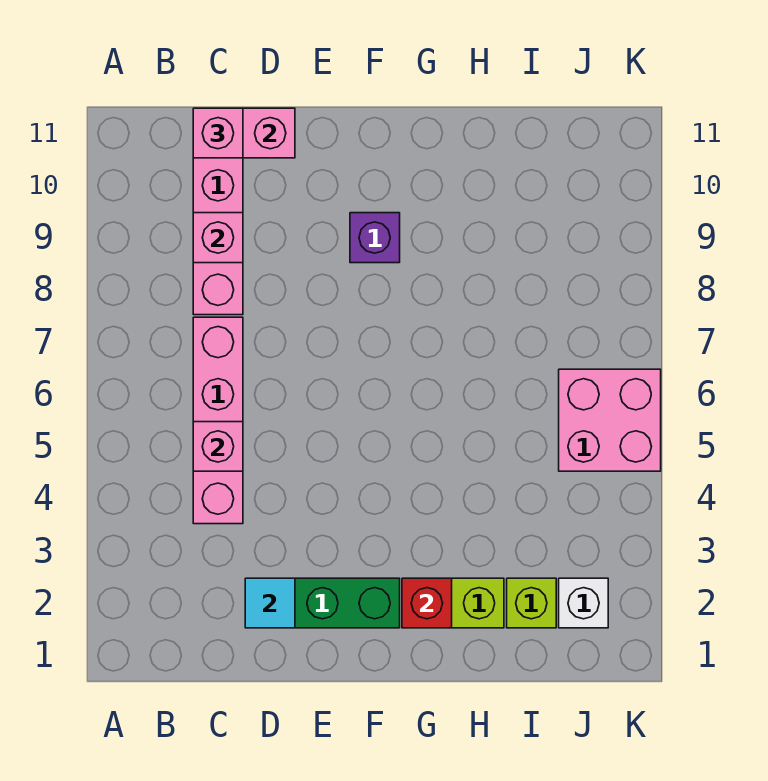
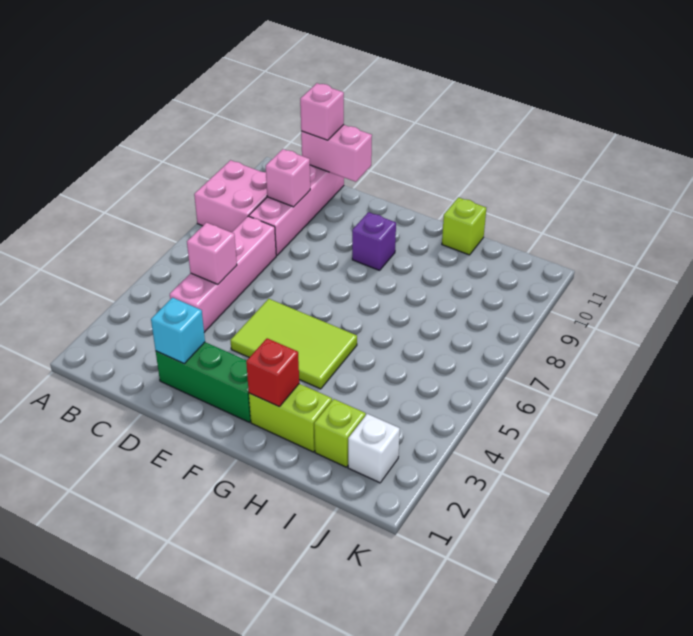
cyan tile D2 level 2 -> cyan brick D2 level 2
none -> lime tile E4:G5 level 1
none -> lime brick H11 level 1
pink brick J5:K6 level 1 -> pink brick A8:B9 level 1

